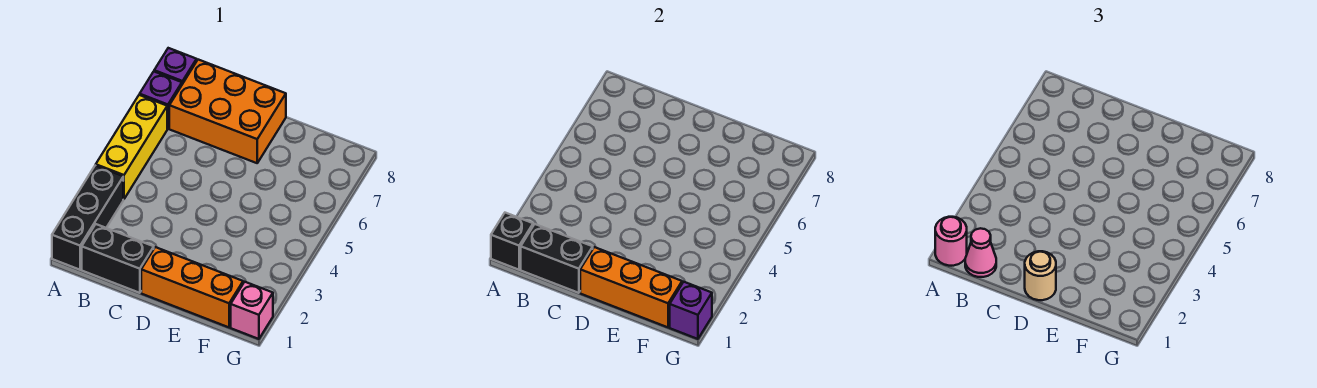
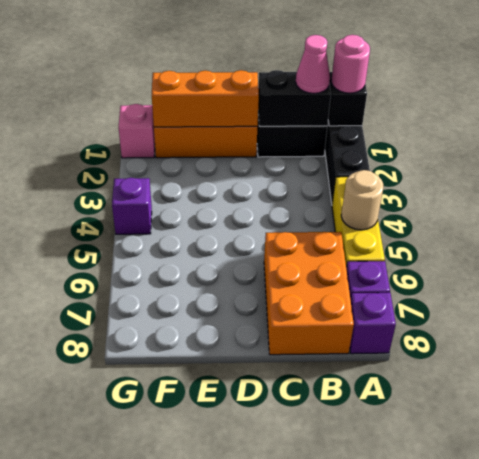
orange brick B7:D8 level 1 -> orange brick B6:C8 level 1
tan round brick D1 level 3 -> tan round brick A5 level 2
purple brick G1 level 2 -> purple brick G4 level 1

